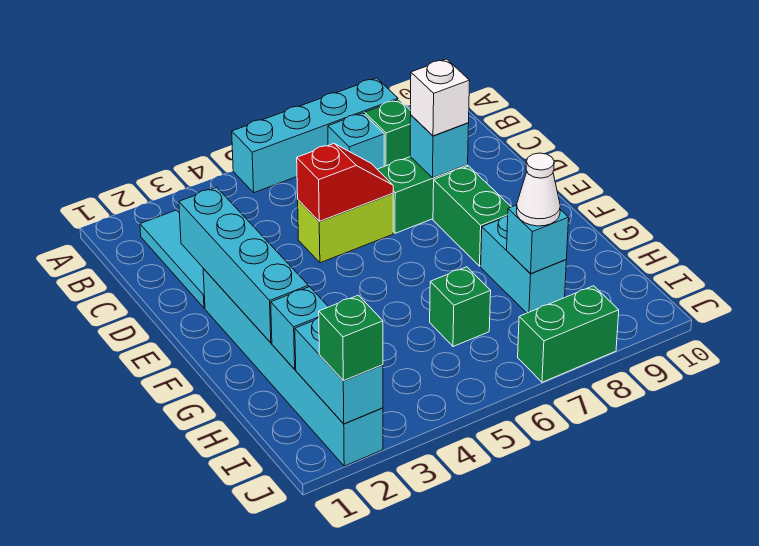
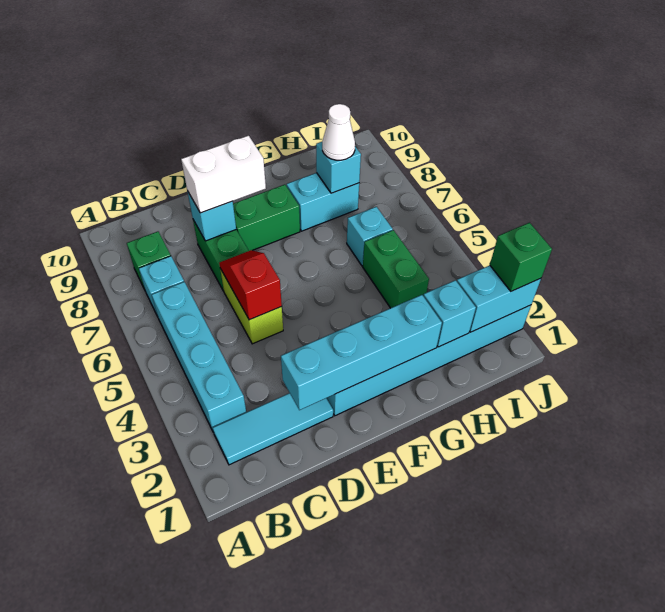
cyan brick A5:A8 level 1 -> cyan brick B3:B6 level 1
white brick D8 level 3 -> white brick D8:E8 level 3
green brick H6 level 1 -> cyan brick H6 level 1
green brick J7:J8 level 1 -> green brick H4:H5 level 1

